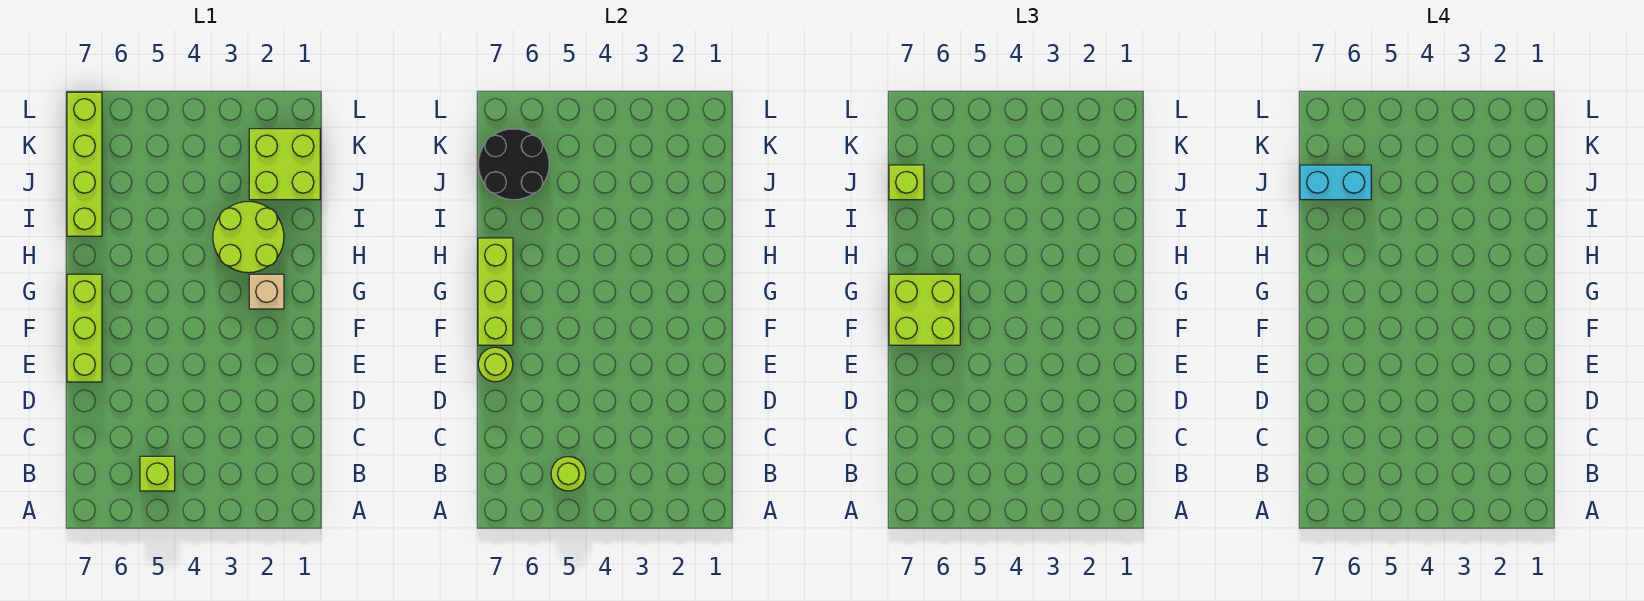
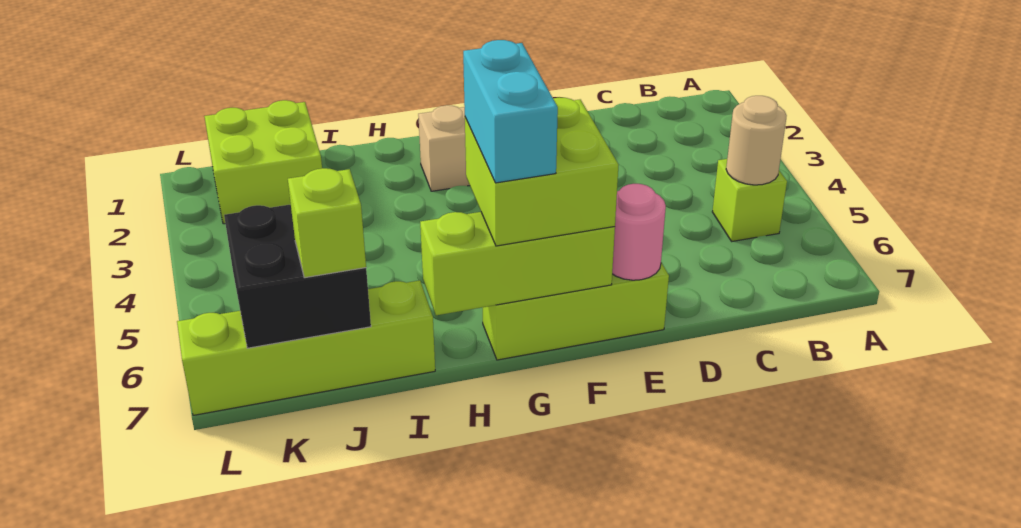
lime round brick B5 level 2 -> tan round brick B5 level 2
lime round brick E7 level 2 -> pink round brick E7 level 2
lime round brick H2:I3 level 1 -> none
black round brick J6:K7 level 2 -> black brick J6:K7 level 2
cyan brick J6:J7 level 4 -> cyan brick G6:G7 level 4

